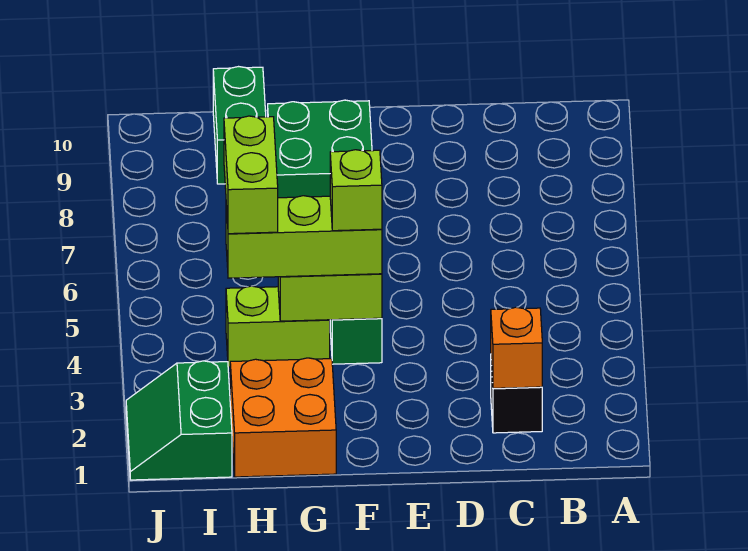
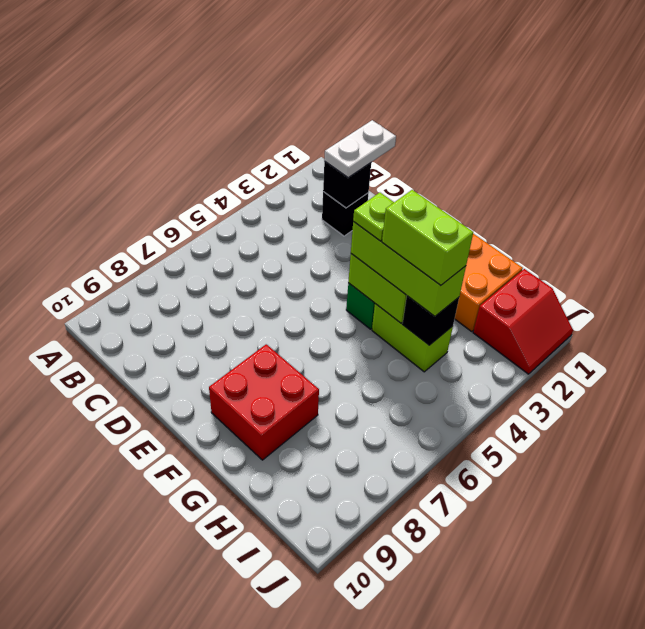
none -> white plate C1:C2 level 3
orange brick C2 level 2 -> black brick C2 level 2
lime brick F4 level 4 -> lime plate F4 level 4
green brick F8:G9 level 1 -> red brick F8:G9 level 1
none -> black brick H4 level 2
lime brick H4:H5 level 4 -> lime brick G4:H4 level 4
green brick H9:H10 level 1 -> none
green slope I1:J2 level 1 top I -> red slope I1:J2 level 1 top I

